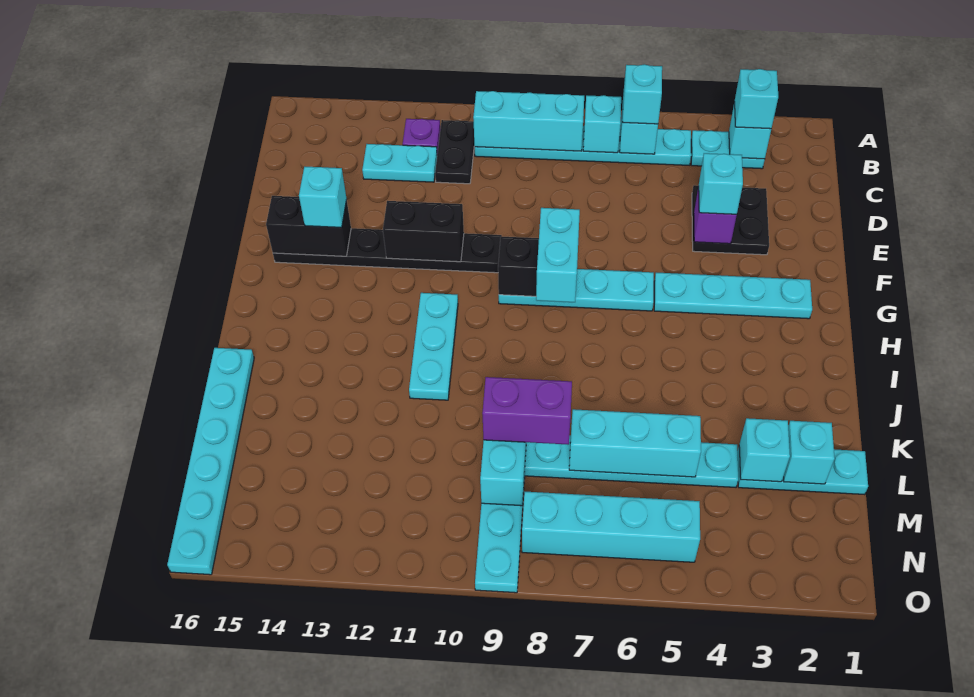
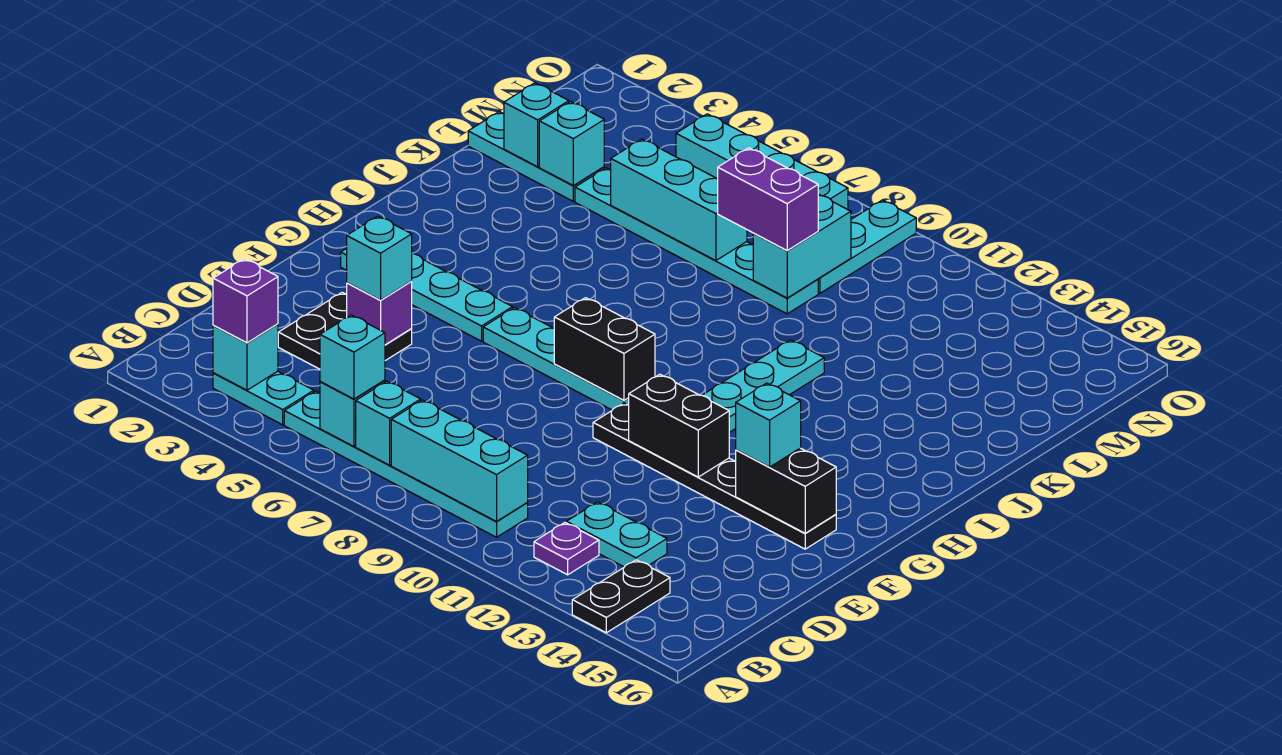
cyan brick B3 level 3 -> purple brick B3 level 3
black plate B11:C11 level 1 -> black plate A14:B14 level 1
cyan brick G8:H8 level 3 -> none
cyan plate J16:O16 level 1 -> none

